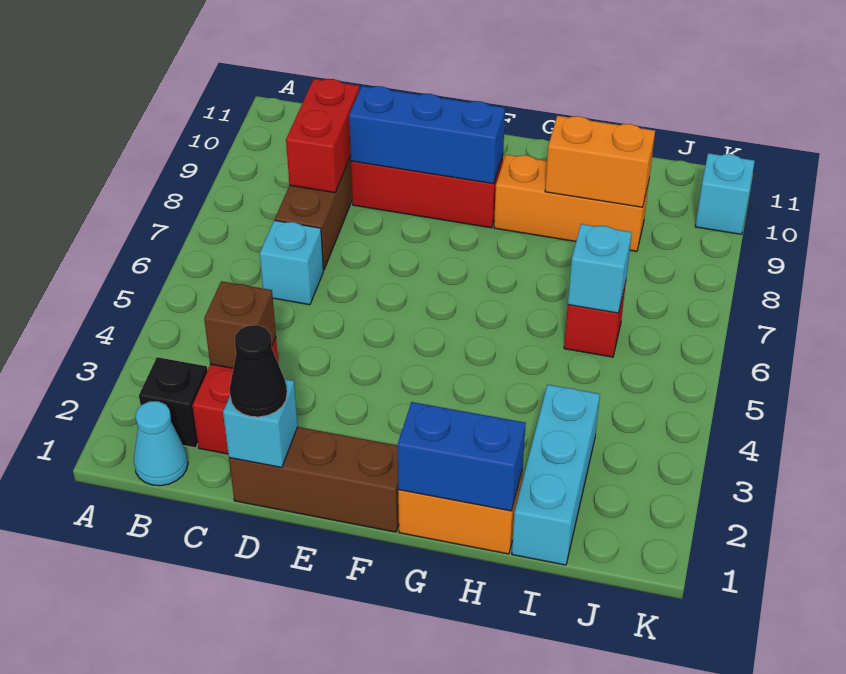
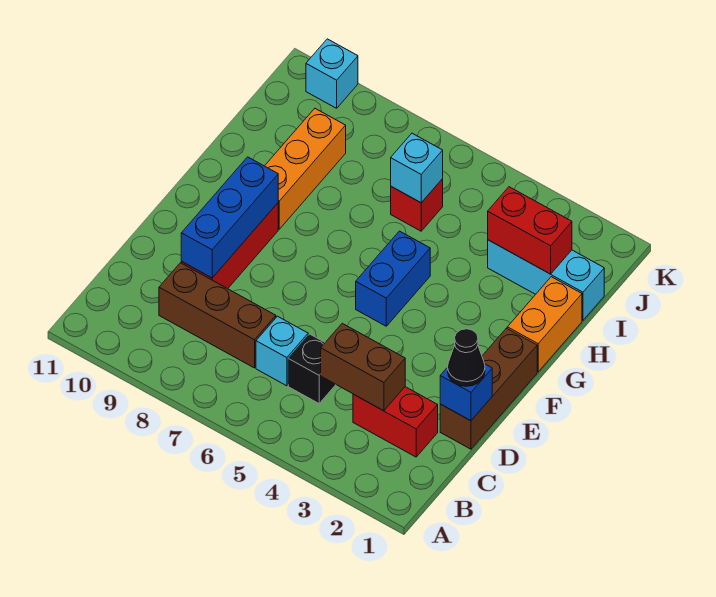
cyan cone B1 level 1 -> none
black brick B2 level 1 -> black brick C5 level 1
brown brick C3 level 2 -> brown brick C3:C4 level 2
red brick C8:C9 level 2 -> red brick I2:I3 level 2
cyan brick D1 level 2 -> blue brick D1 level 2
blue brick G1:H1 level 2 -> blue brick F5:G5 level 1
orange brick H9:I9 level 2 -> none

